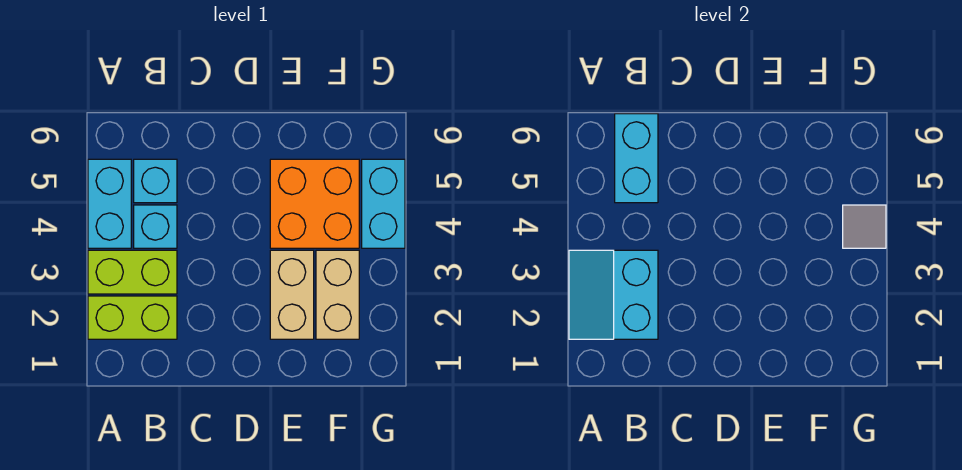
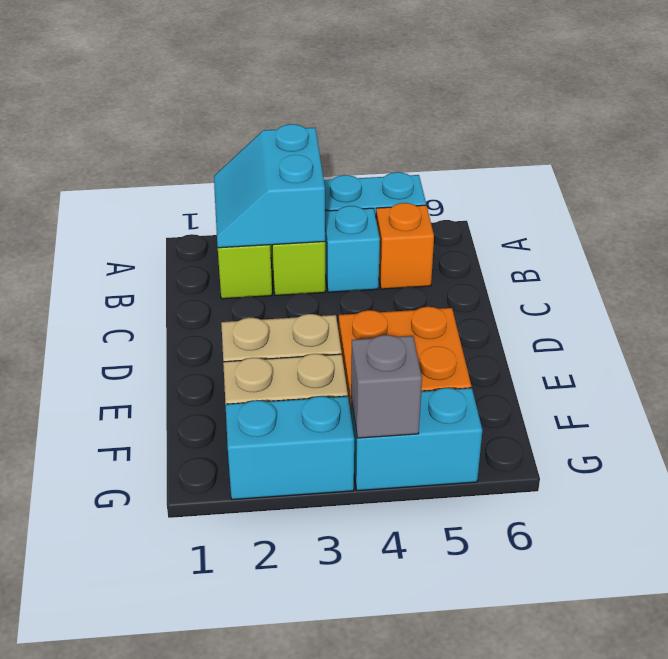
cyan slope A2:B3 level 2 top B -> cyan slope A2:B3 level 2 top 3
cyan brick B5 level 1 -> orange brick B5 level 1
cyan brick B5:B6 level 2 -> cyan brick G2:G3 level 1
grey tile G4 level 2 -> grey brick G4 level 2

